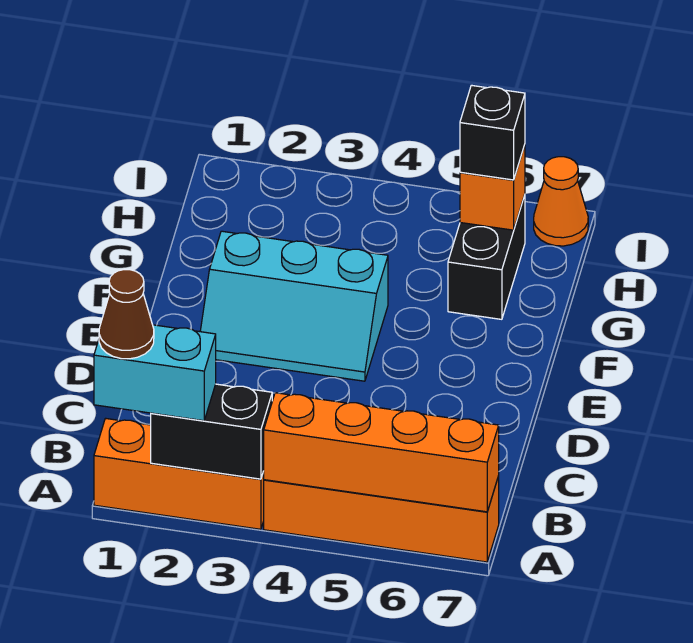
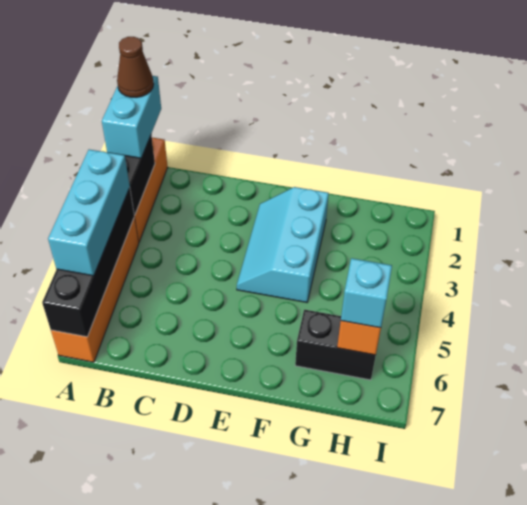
orange brick A4:A7 level 2 -> black brick A4:A7 level 2
none -> cyan brick A4:A6 level 3
black brick H6 level 3 -> cyan brick H6 level 3
orange cone I7 level 1 -> none

